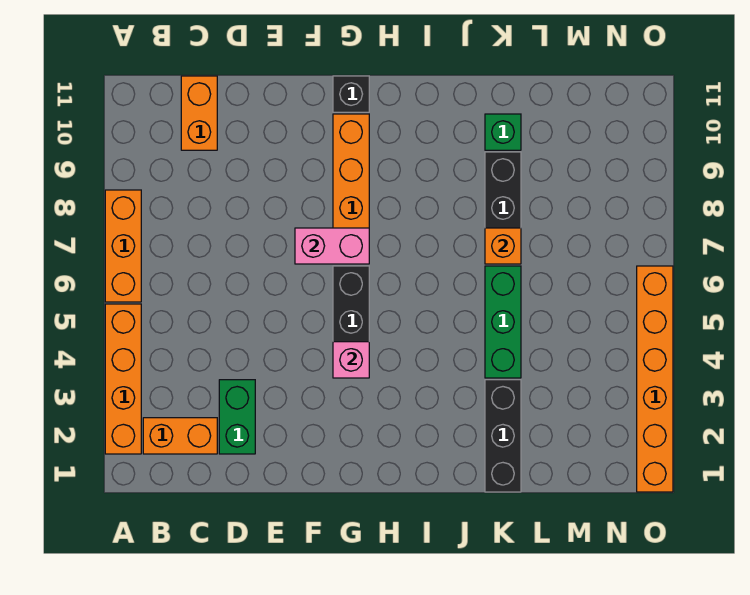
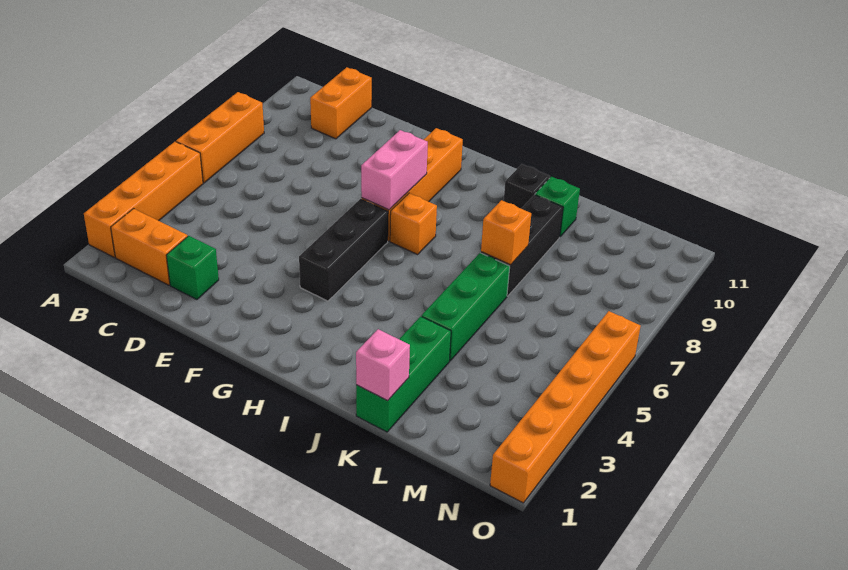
green brick D2:D3 level 1 -> green brick D2 level 1
pink brick F7:G7 level 2 -> pink brick G7:G8 level 2
pink brick G4 level 2 -> pink brick K1 level 2
black brick G11 level 1 -> black brick J10 level 1
none -> orange brick H7 level 1
black brick K1:K3 level 1 -> green brick K1:K3 level 1

